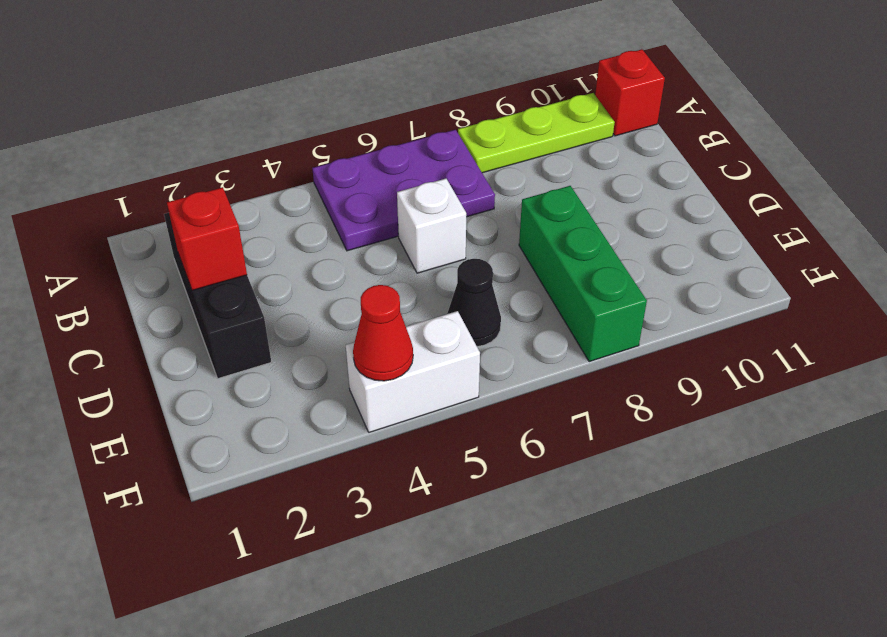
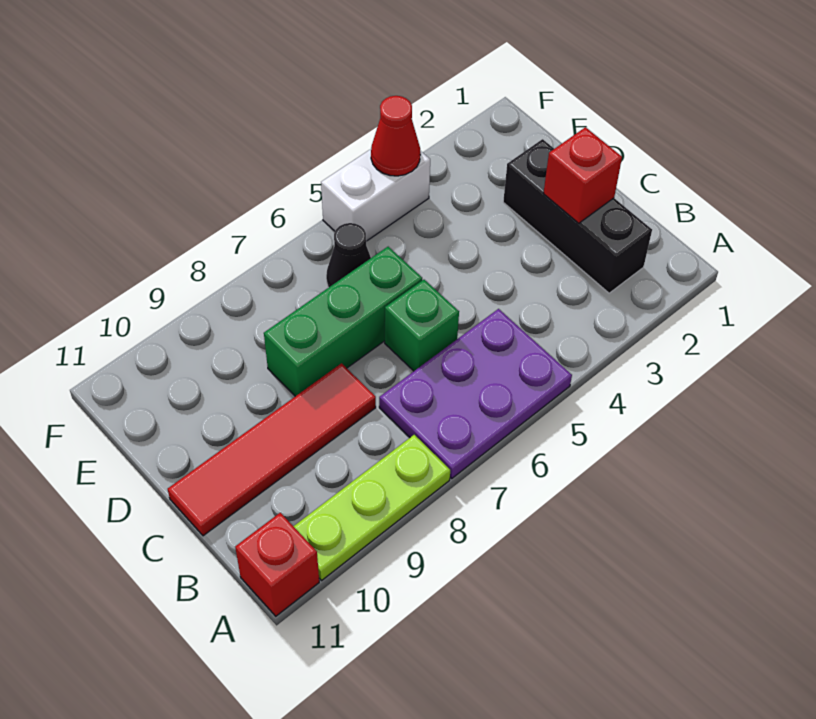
white brick C6 level 1 -> green brick C6 level 1
none -> red tile C8:C11 level 1
green brick D8:F8 level 1 -> green brick D6:D8 level 1

